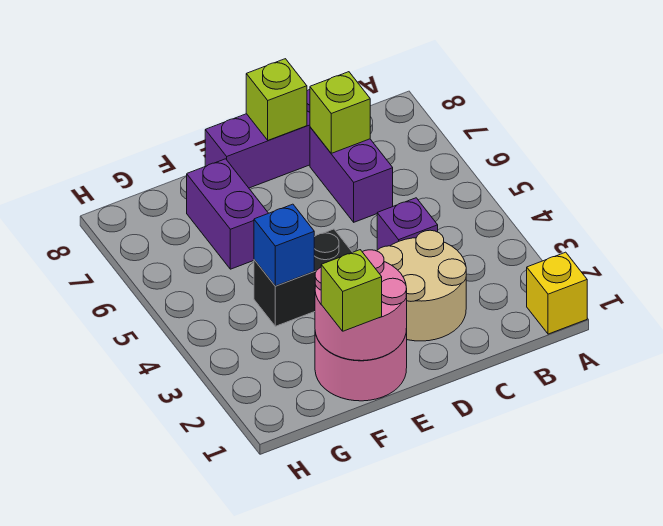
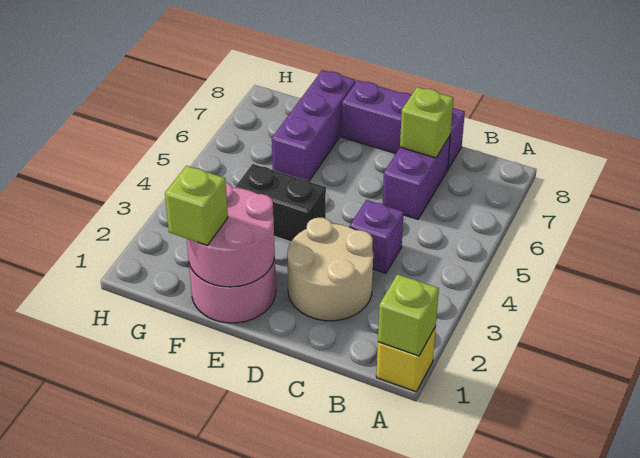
lime brick D8 level 2 -> lime brick A1 level 2
blue brick F4 level 2 -> none
purple brick F6:F7 level 1 -> purple brick F6:F8 level 1

